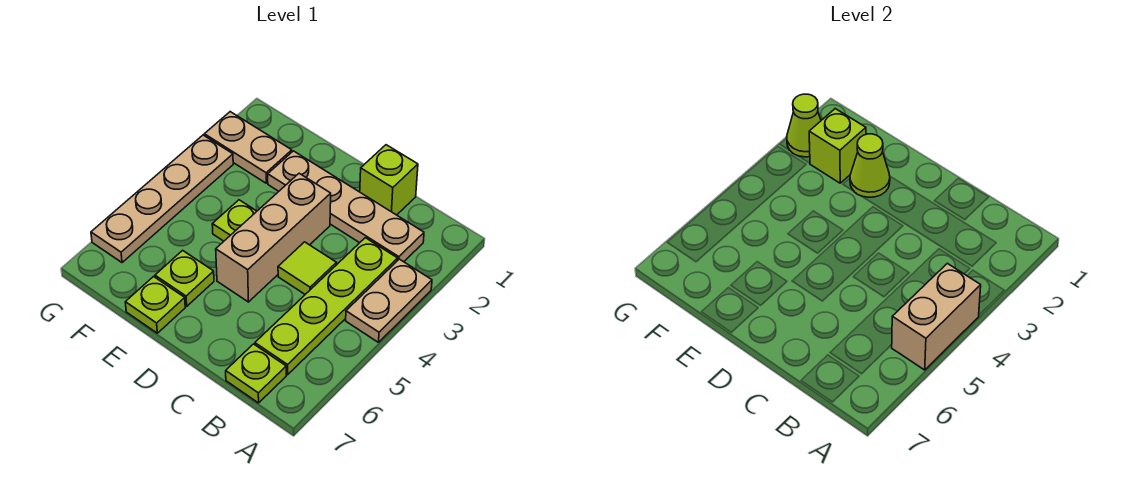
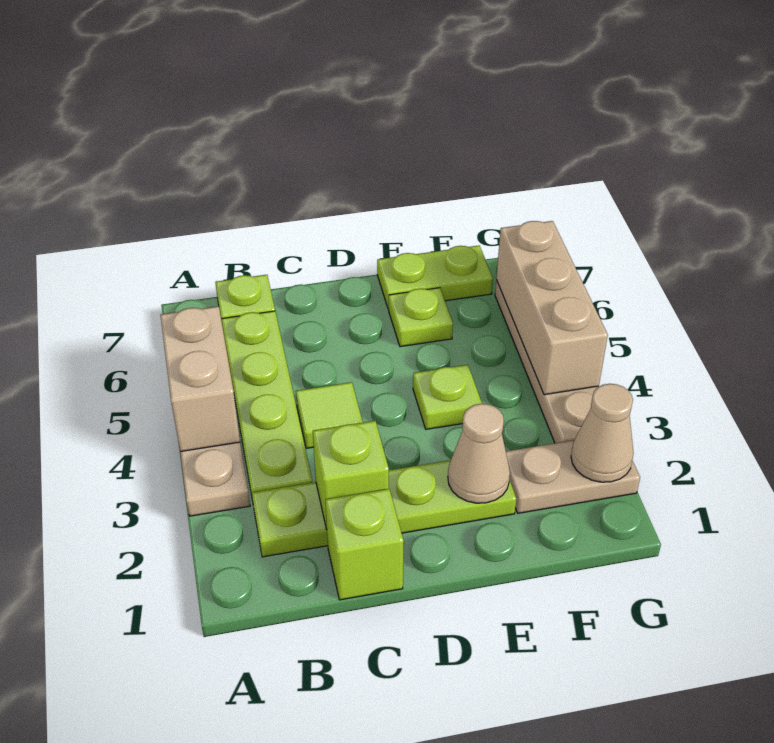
tan plate B2:E2 level 1 -> lime plate B2:E2 level 1
tan brick D3:D5 level 1 -> tan brick G4:G6 level 2
lime cone E2 level 2 -> tan cone E2 level 2
lime plate E7 level 1 -> lime plate E7:F7 level 1
lime brick F2 level 2 -> lime brick C2 level 2
lime cone G2 level 2 -> tan cone G2 level 2

